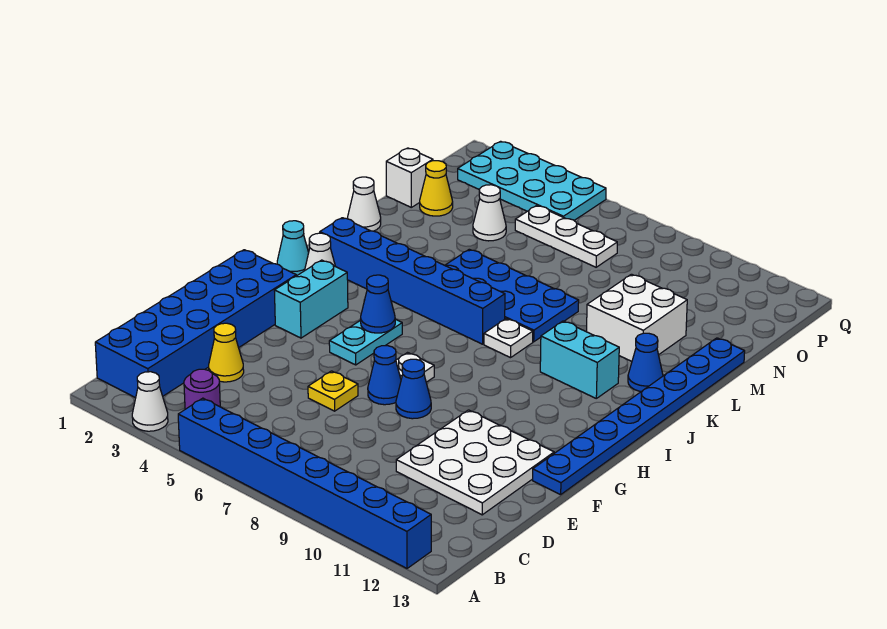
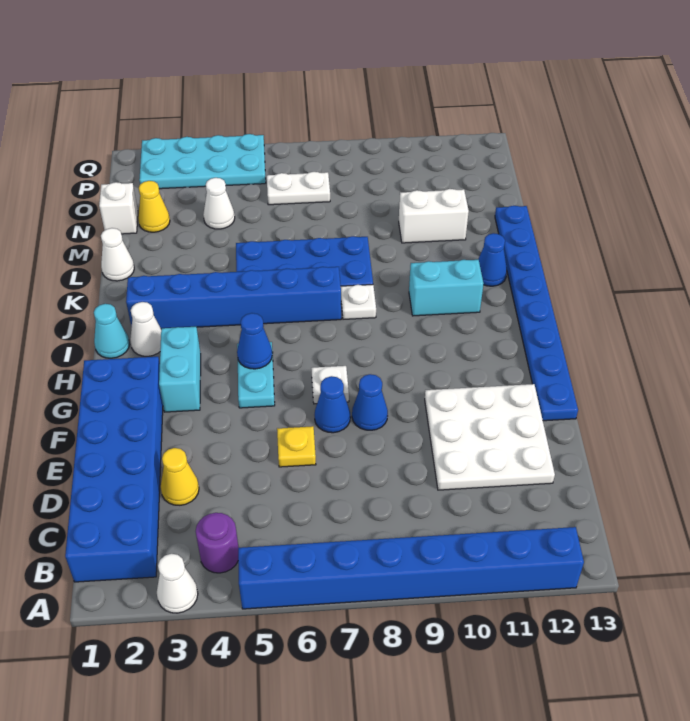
white brick L10:M11 level 1 -> white brick M10:M11 level 1
white plate O5:O7 level 1 -> white plate O6:O7 level 1

